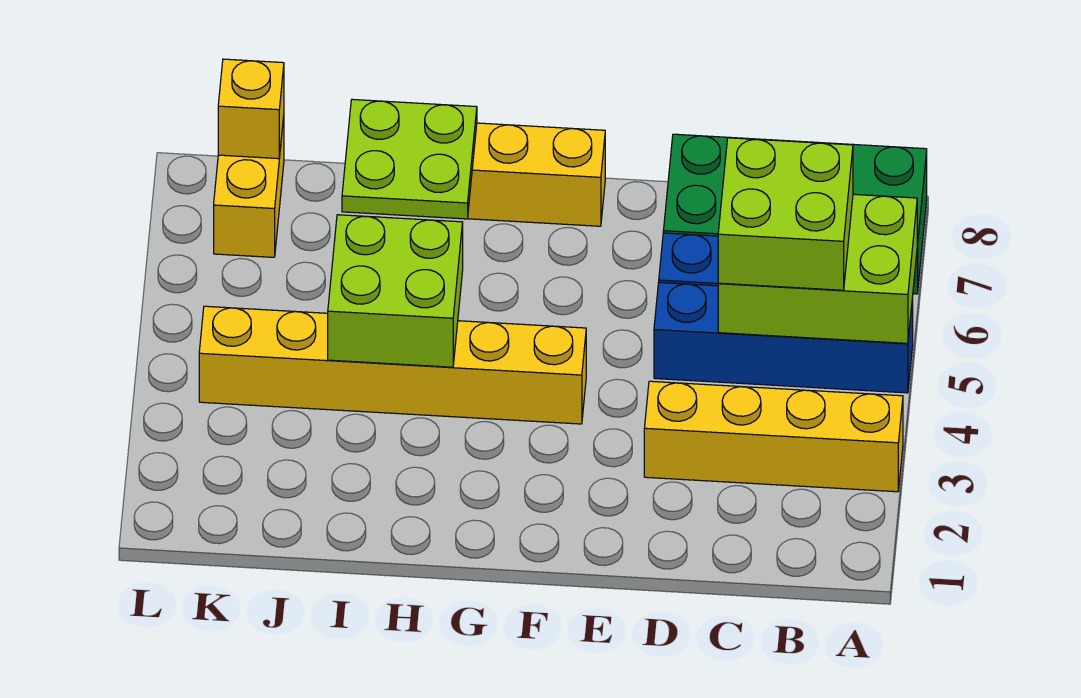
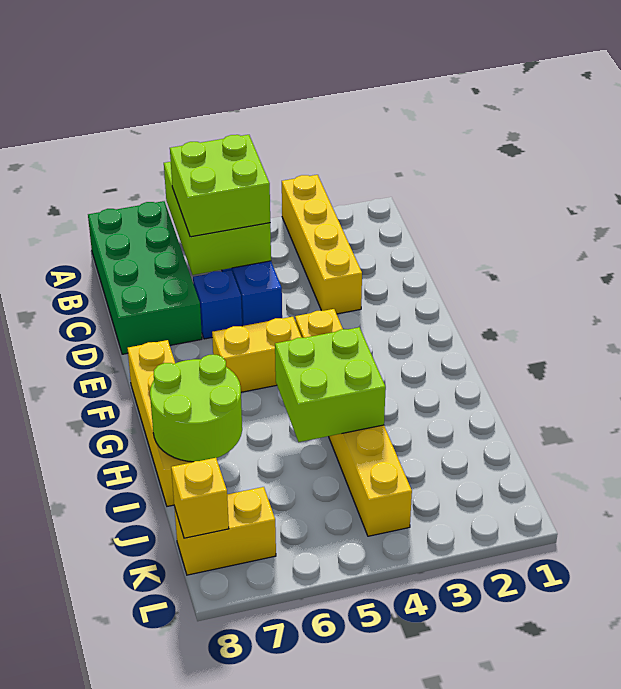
none -> yellow brick F5:F6 level 1
lime plate H7:I8 level 2 -> lime round brick H7:I8 level 2

